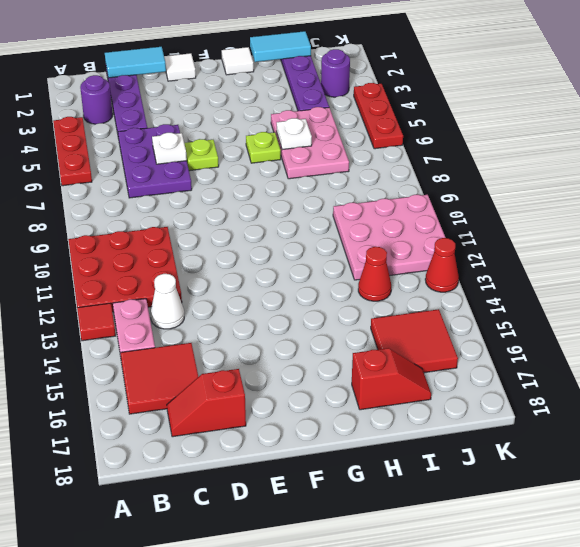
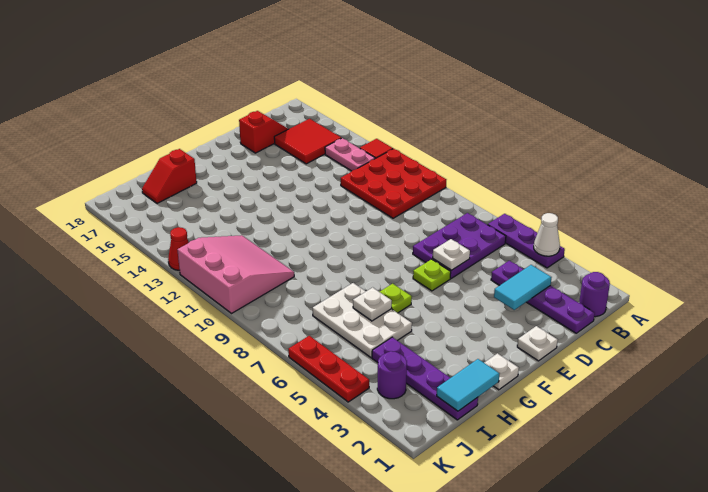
red plate A4:A6 level 1 -> purple plate A4:A6 level 1
purple round brick B3 level 1 -> purple round brick B1 level 1
cyan tile C1:D1 level 2 -> cyan tile C3:D3 level 2
purple plate C5:D7 level 1 -> purple plate B6:D7 level 1
white cone C13 level 1 -> white cone A4 level 2
white tile E1 level 1 -> white plate E1 level 1
white tile G1 level 1 -> white plate G1 level 1
pink plate H5:I7 level 1 -> white plate H5:I7 level 1
pink plate I10:K12 level 1 -> pink slope I10:K12 level 1 top K
red cone I13 level 1 -> none
red tile I15:J16 level 1 -> none

